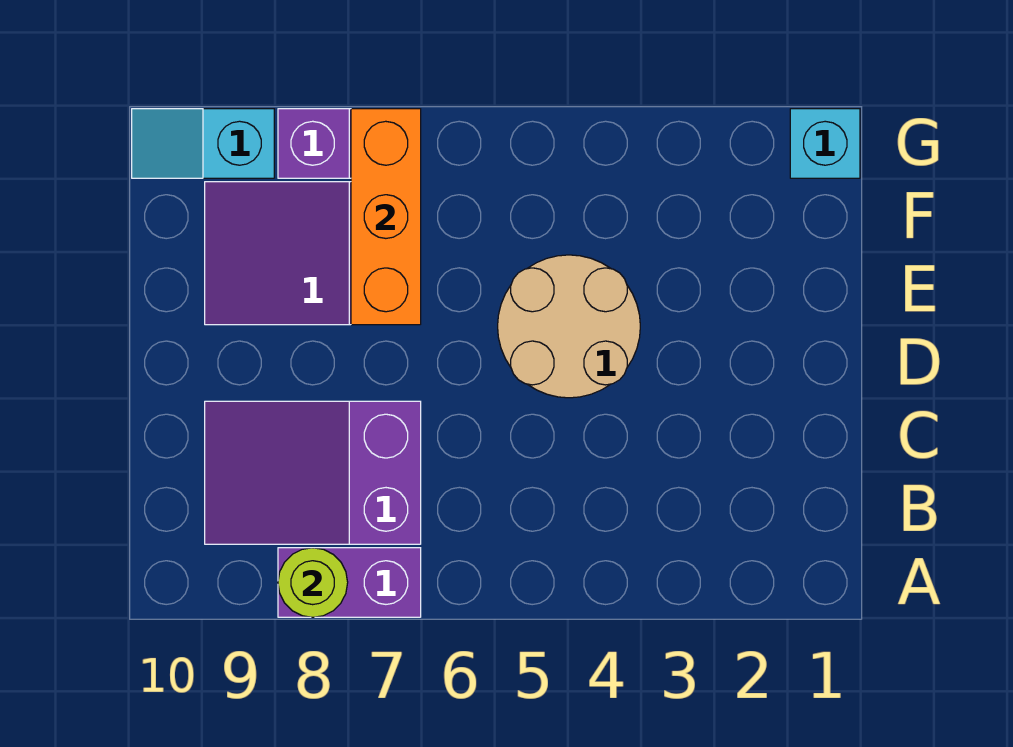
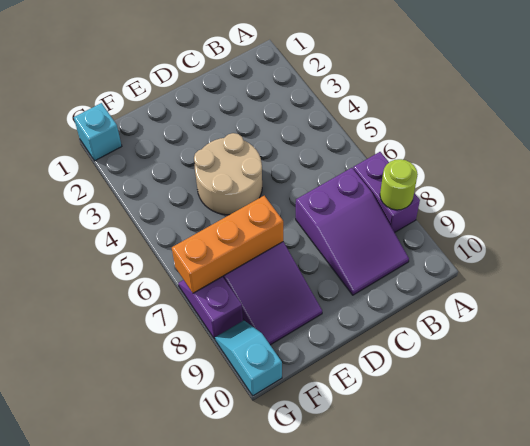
cyan slope G9:G10 level 1 top 9 -> cyan slope G9:G10 level 1 top 10

